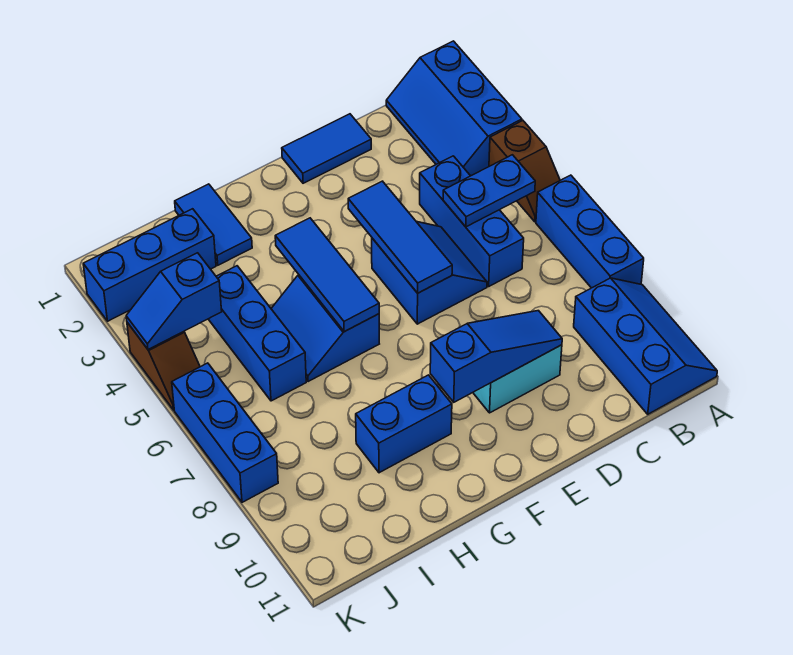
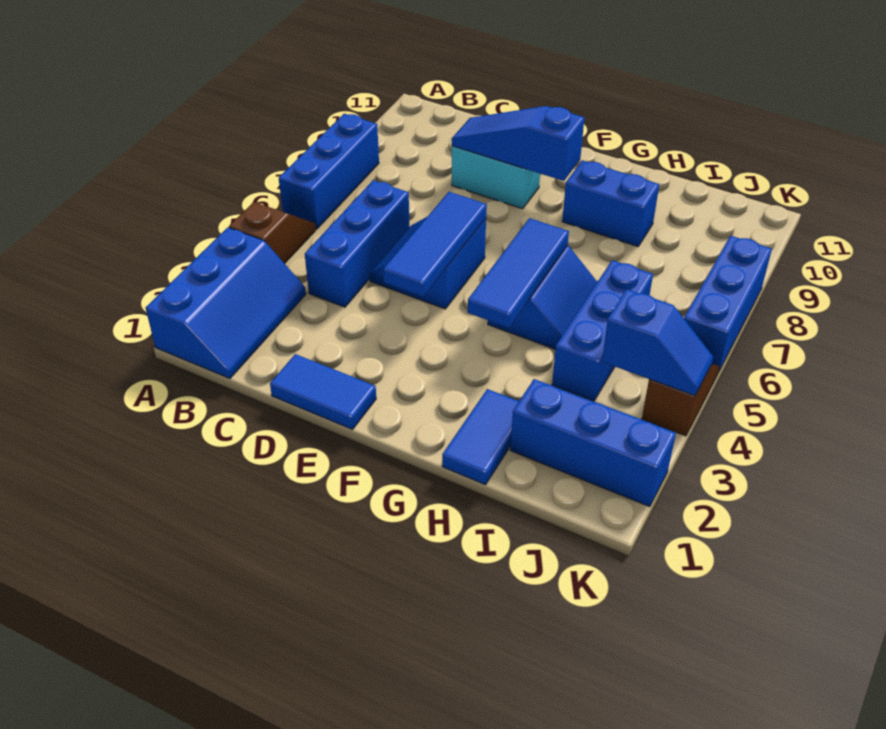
blue slope A9:B11 level 1 top B -> none
blue plate B5:C5 level 2 -> none

